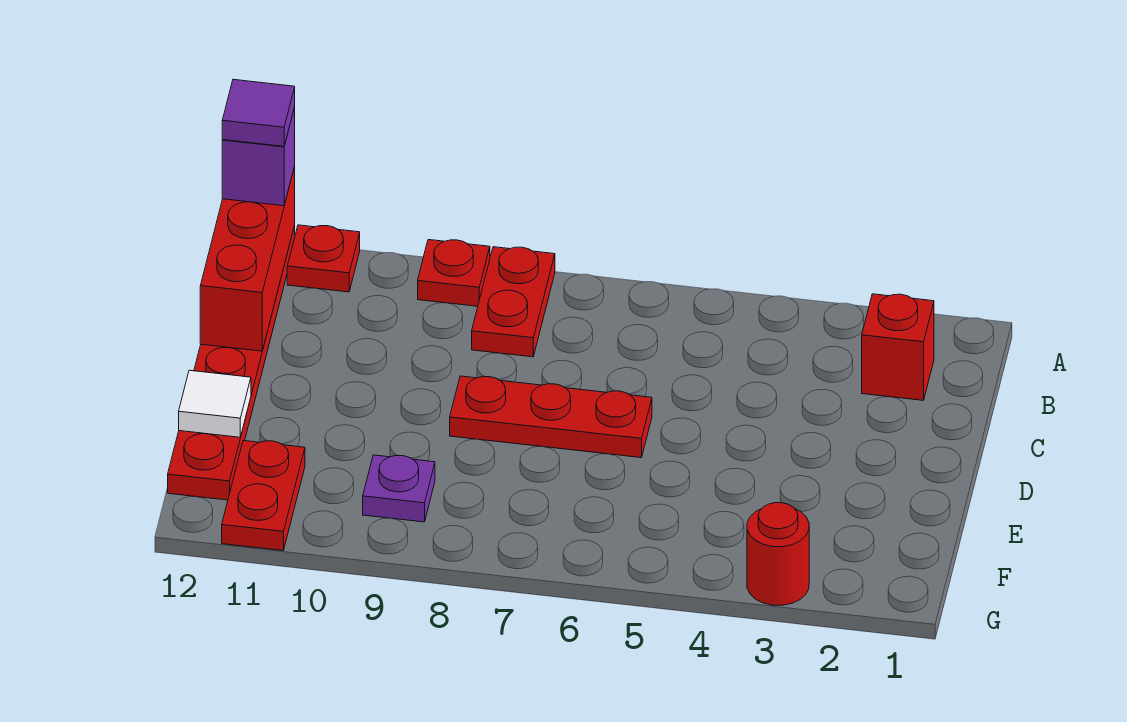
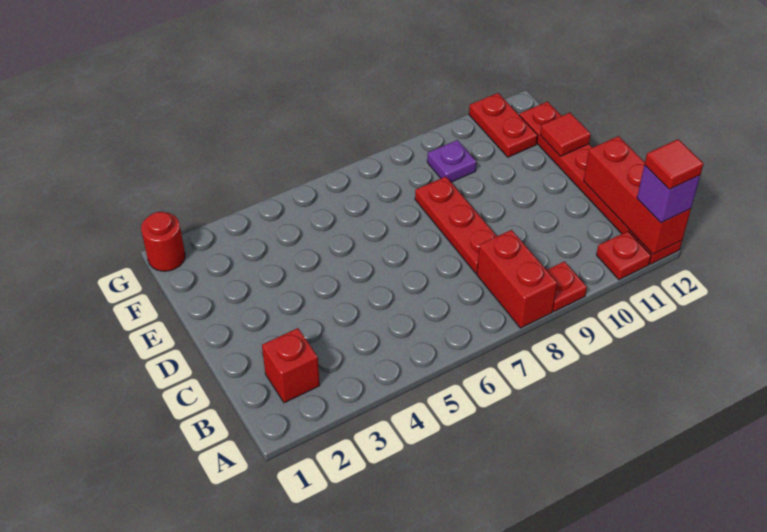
red plate A8:B8 level 1 -> red brick A8:B8 level 1
purple tile A12 level 4 -> red tile A12 level 4
red plate D6:D8 level 1 -> red plate C8:E8 level 1
white tile E12 level 2 -> red tile E12 level 2
red round brick G3 level 1 -> red round brick G1 level 1

